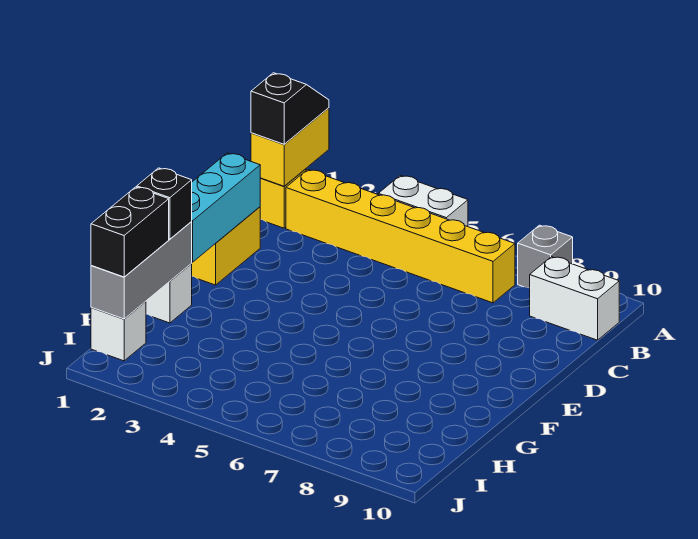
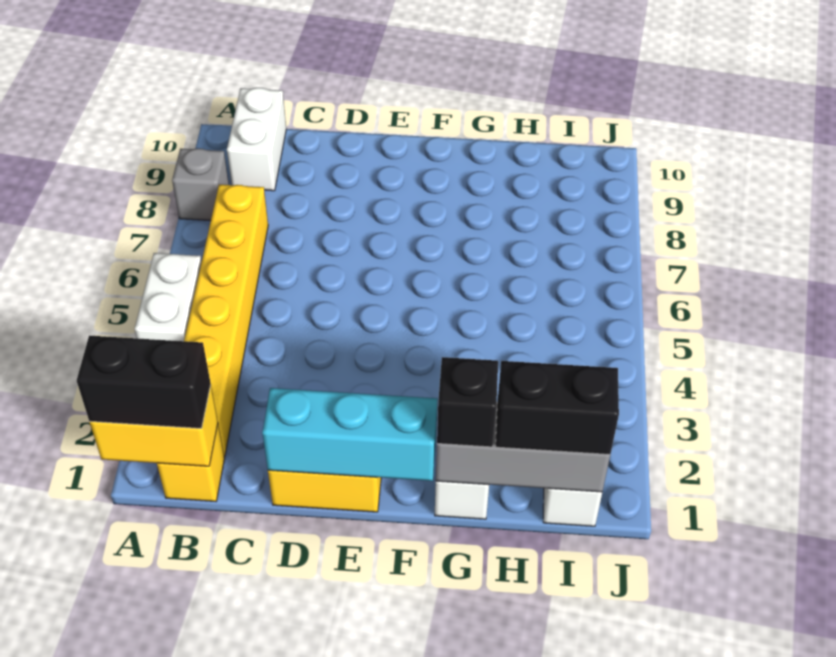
black slope A1:B1 level 3 top B -> black brick A1:B1 level 3

